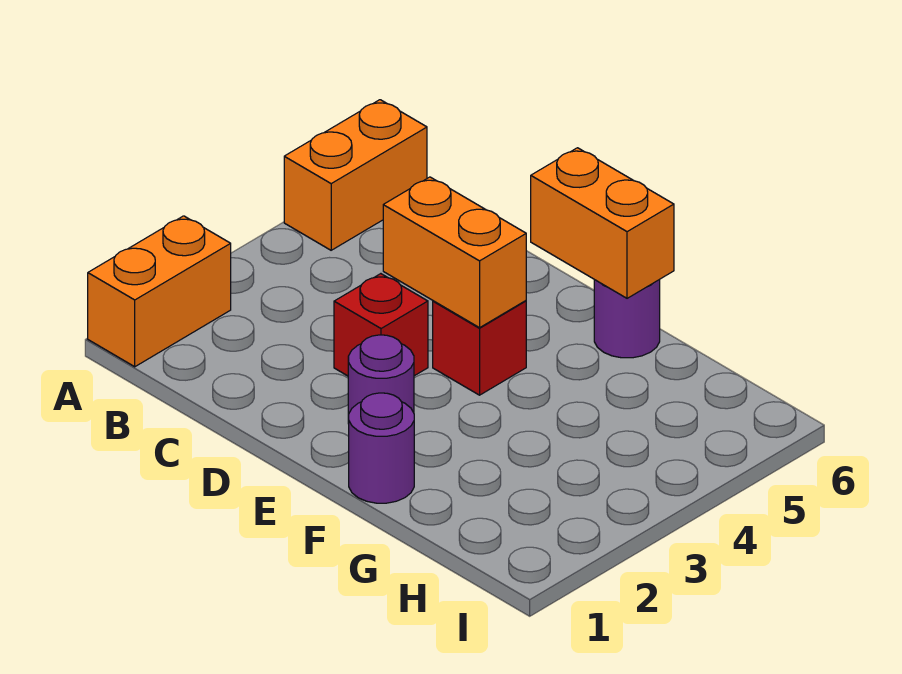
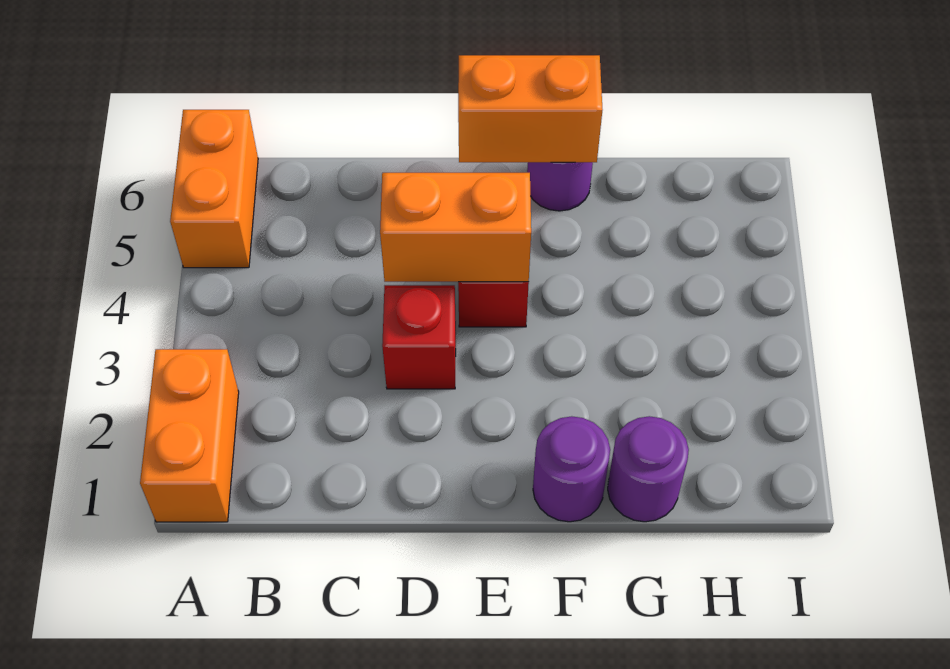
purple round brick E2 level 1 -> purple round brick G1 level 1

